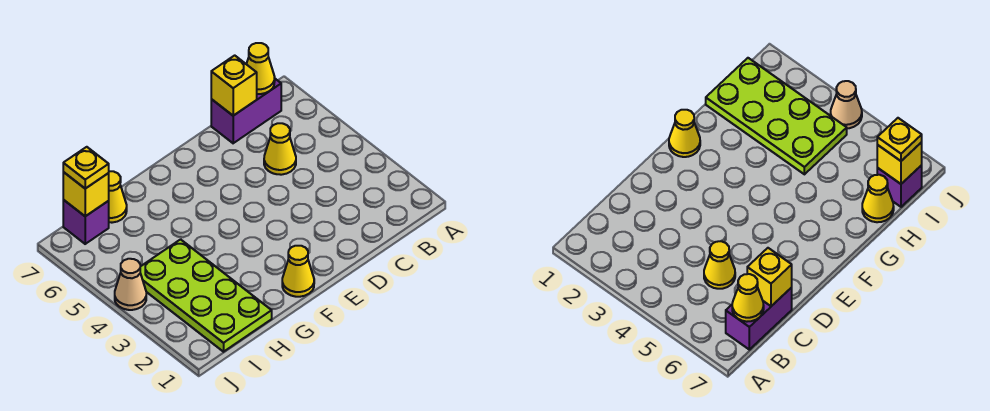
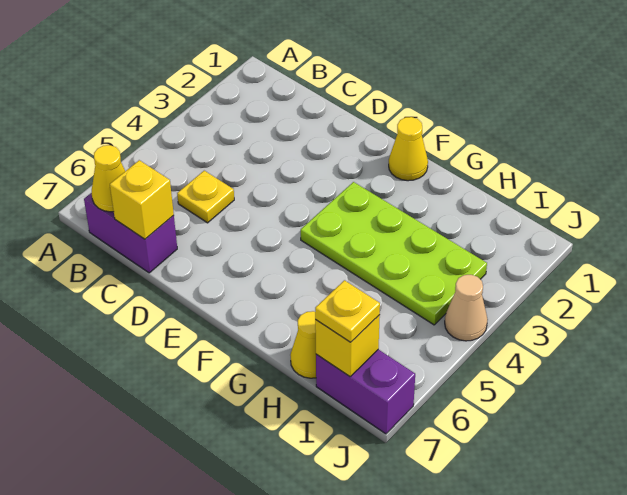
yellow cone C5 level 1 -> yellow plate C5 level 1
lime plate H1:I4 level 1 -> lime plate F3:I4 level 1
purple brick I7 level 1 -> purple brick I7:J7 level 1

